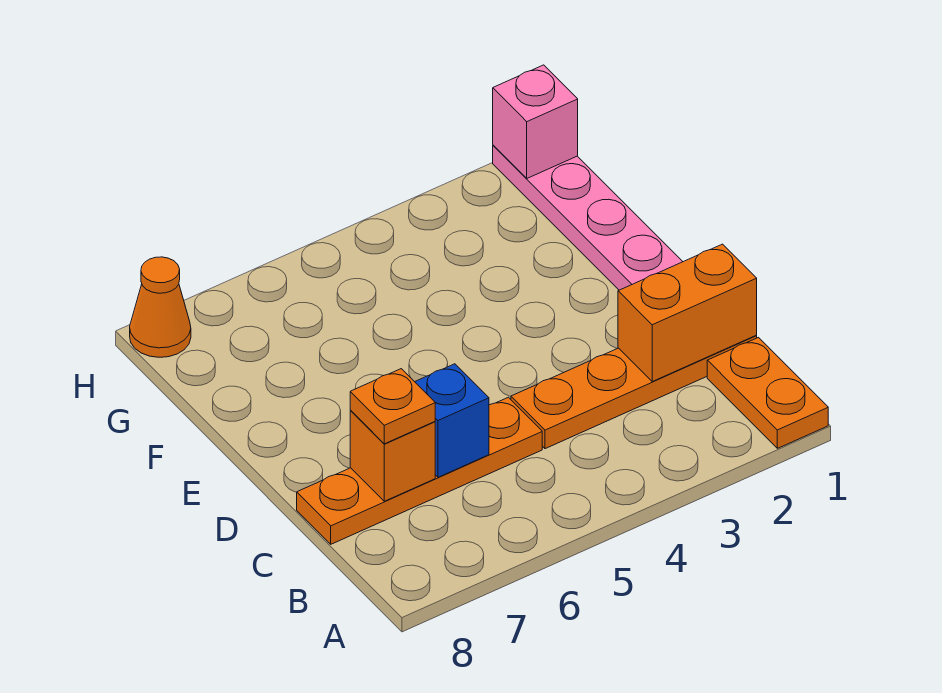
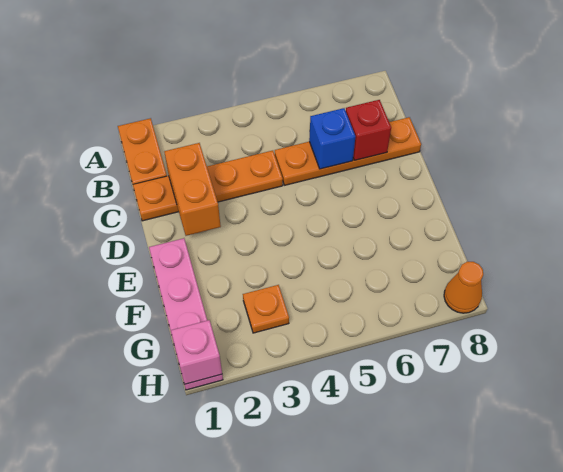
orange brick C1:C2 level 2 -> orange brick C2:D2 level 2
orange brick C7 level 2 -> red brick C7 level 2
orange plate C7 level 3 -> orange plate G3 level 1

